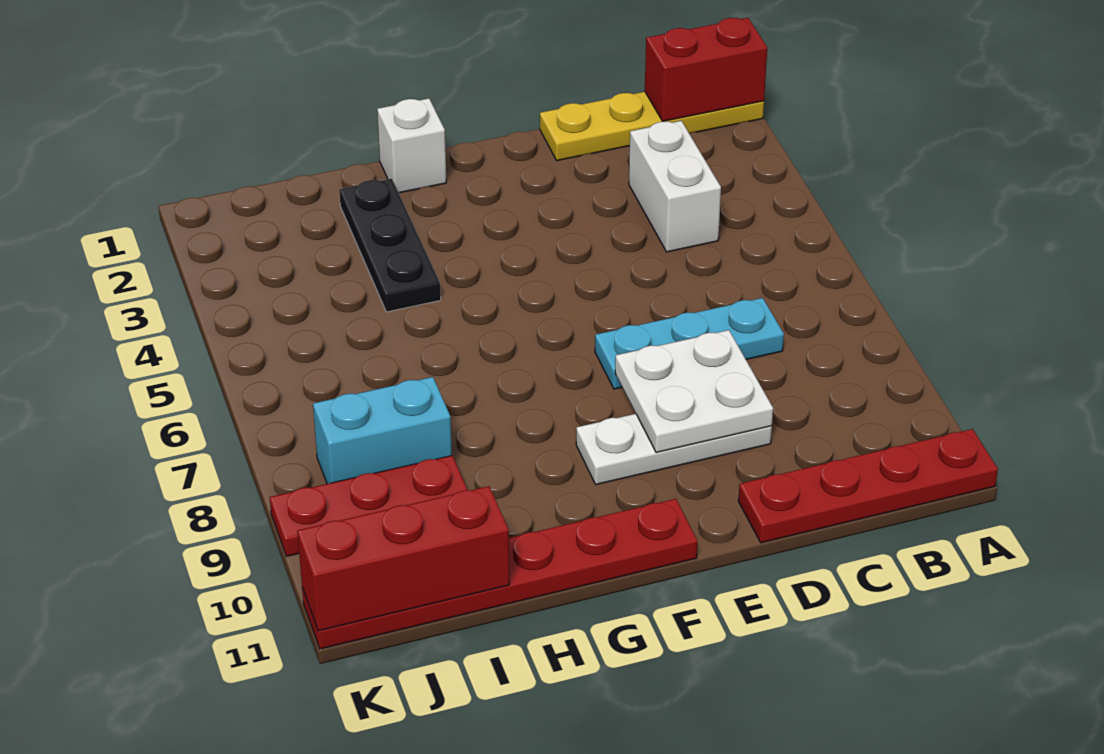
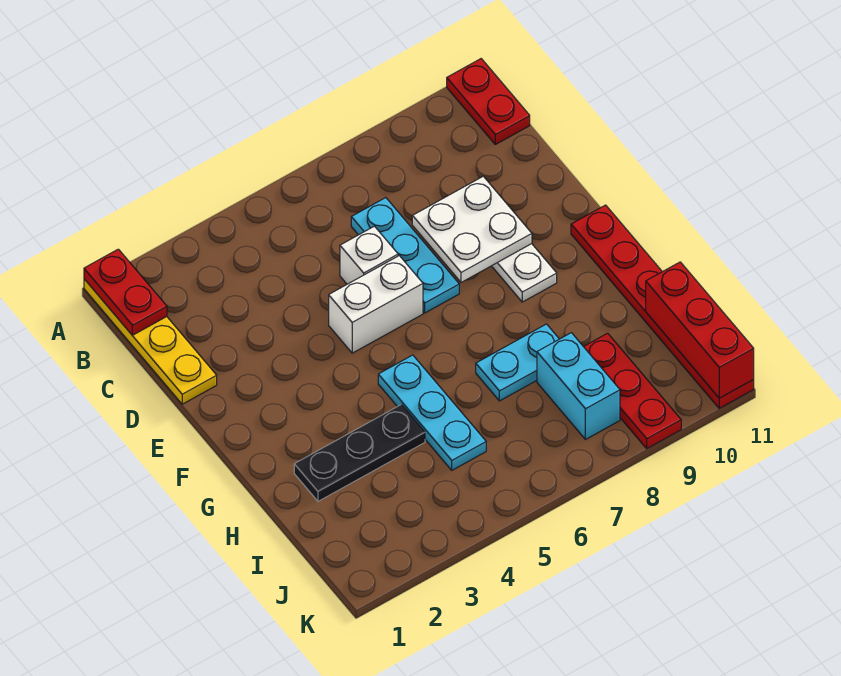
red brick A1:B1 level 2 -> red plate A1:B1 level 2
red plate A11:D11 level 1 -> red plate A11:B11 level 1
white brick C3:C4 level 1 -> white brick E5:E6 level 1
white brick G1 level 1 -> white brick D6 level 1
none -> cyan plate G5:I5 level 1
none -> cyan plate H7:H8 level 1

